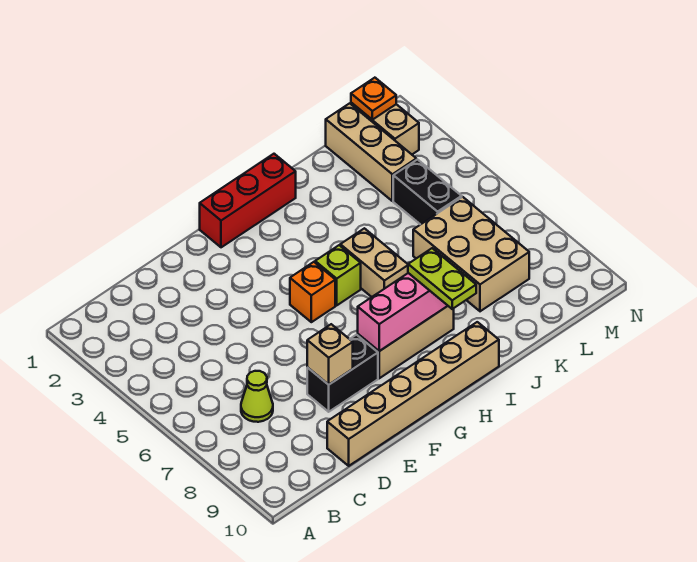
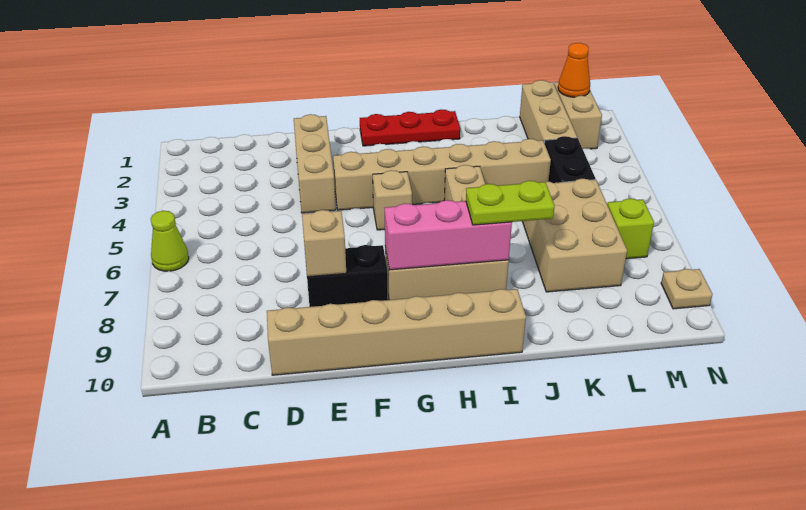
lime cone C7 level 1 -> lime cone A6 level 1
none -> tan brick E2:E4 level 1
none -> tan brick F4:K4 level 1
red brick G1:I1 level 1 -> red plate G1:I1 level 1
orange brick G5 level 1 -> tan brick G5 level 1
lime brick H5 level 1 -> lime brick M7 level 1
lime plate I8:I9 level 3 -> lime plate I8:J8 level 3
orange plate M1 level 2 -> orange cone M1 level 2
none -> tan plate N9 level 1

